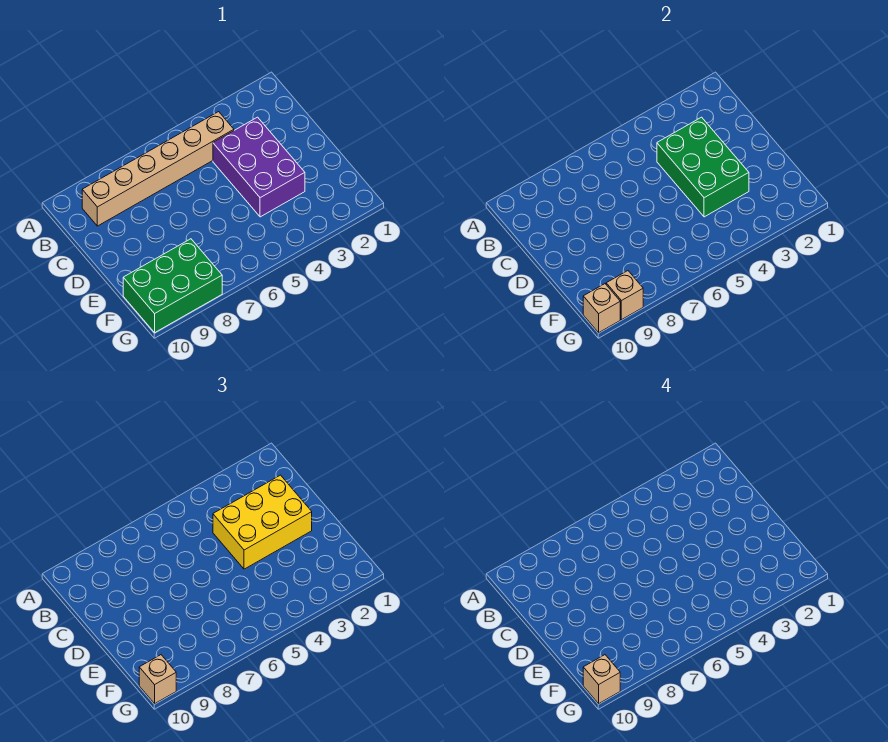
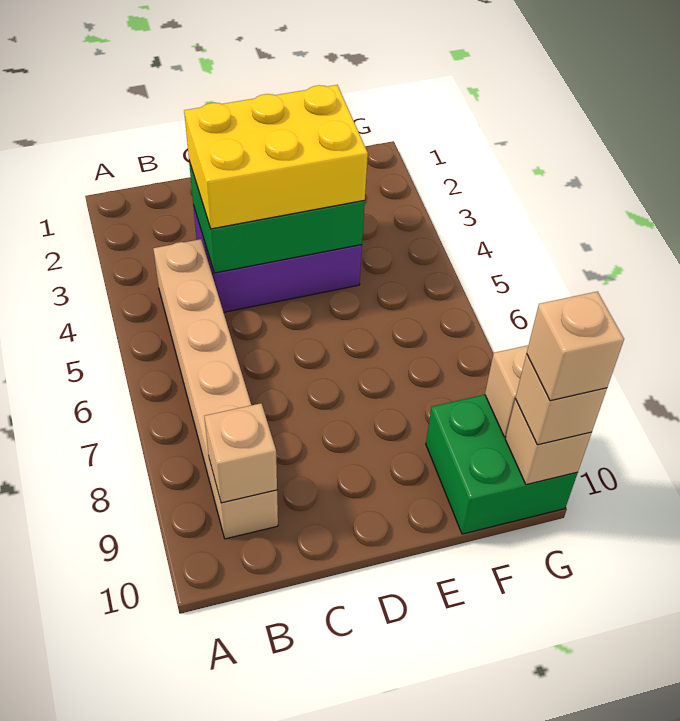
none -> tan brick B9 level 2
yellow brick C2:D4 level 3 -> yellow brick C3:E4 level 3
green brick F8:G10 level 1 -> green brick F9:G10 level 1

